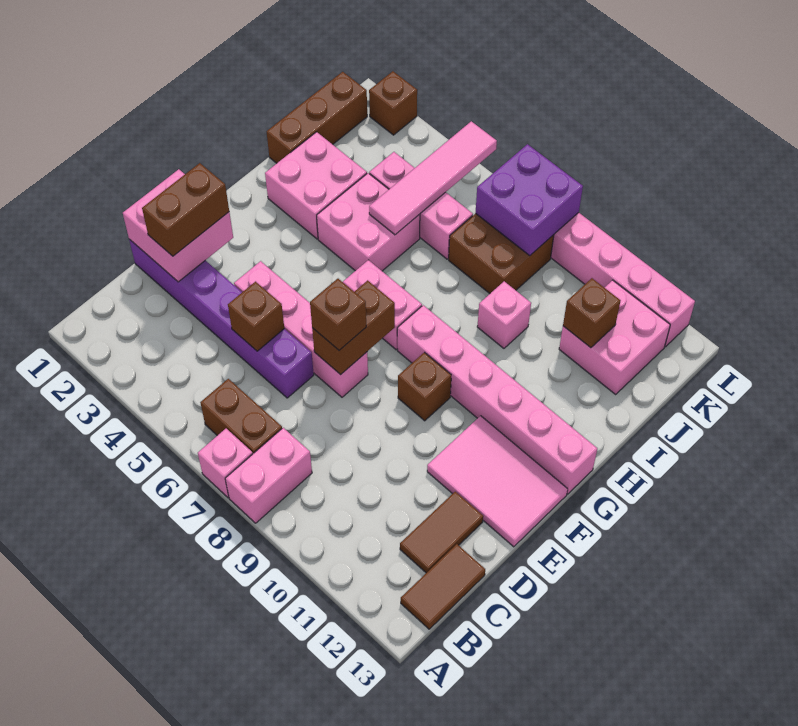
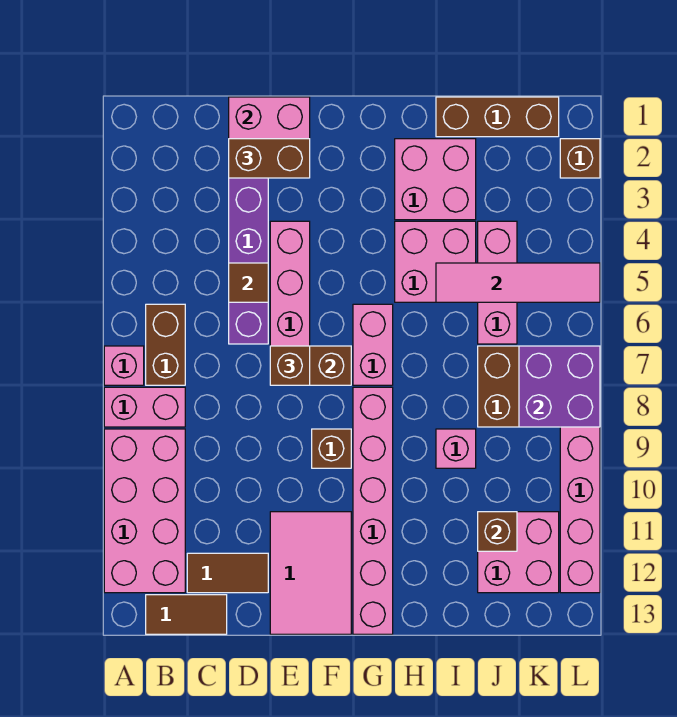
none -> pink brick A9:B12 level 1
brown brick D5 level 2 -> brown tile D5 level 2

